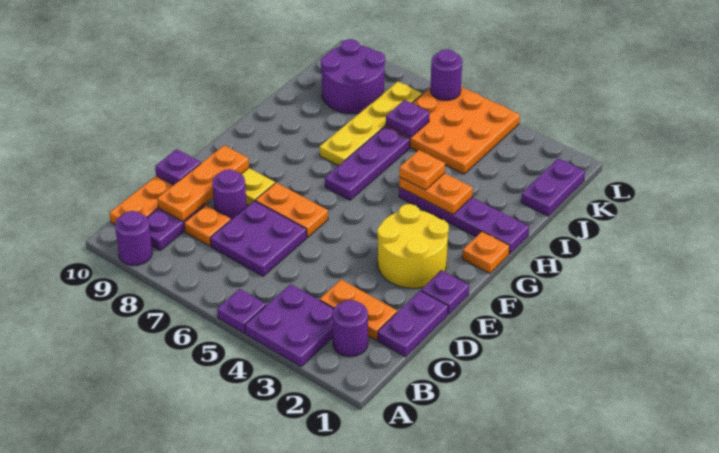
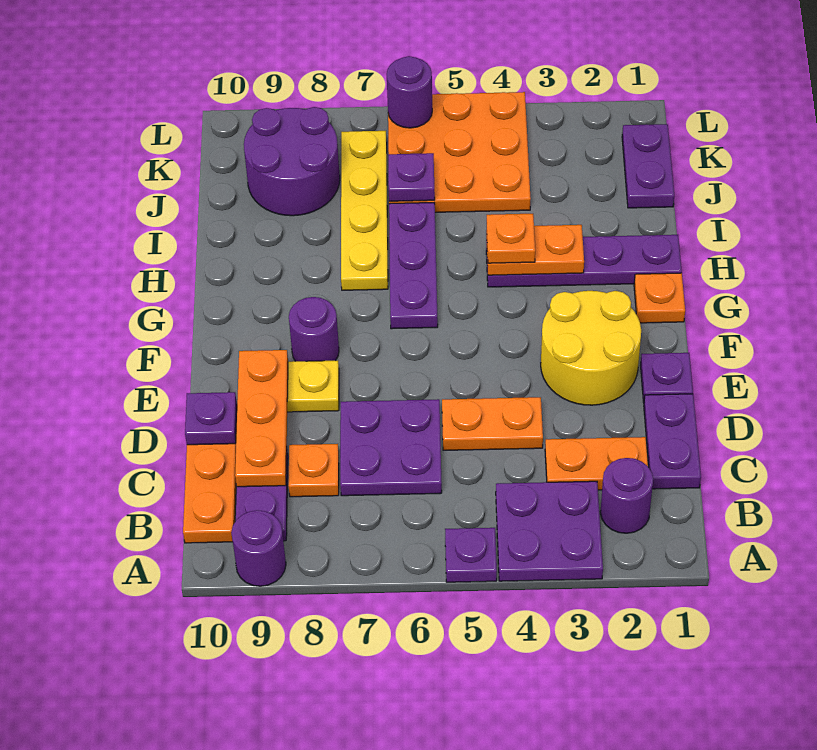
purple round brick D8 level 1 -> purple round brick F8 level 1
orange plate E6:E7 level 1 -> orange plate D4:D5 level 1

